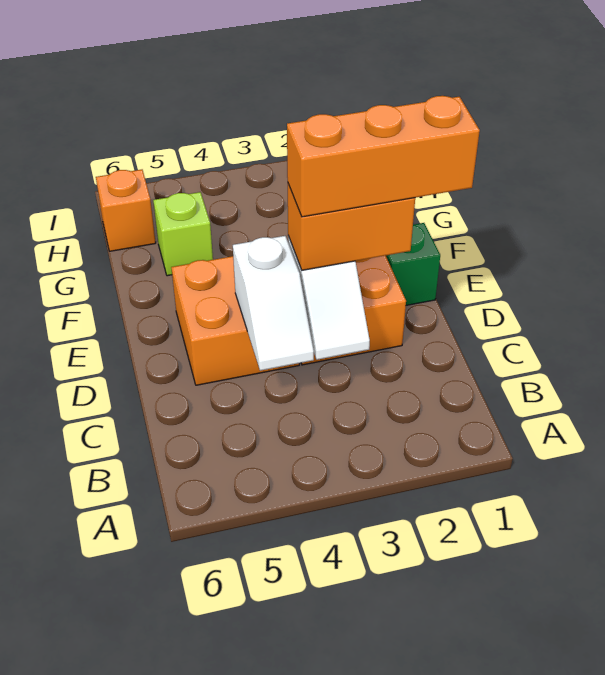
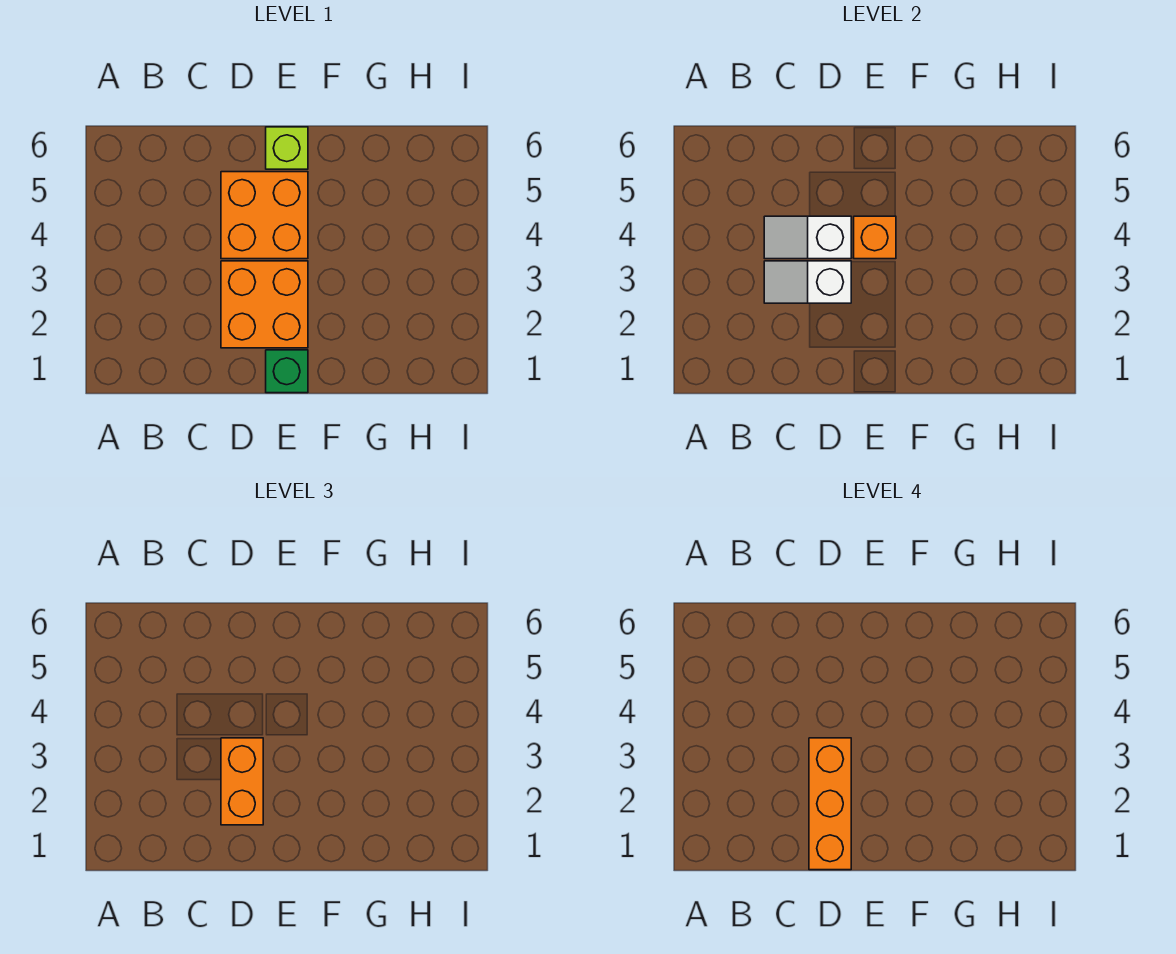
lime brick G5 level 1 -> lime brick E6 level 1
orange brick H6 level 1 -> orange brick E4 level 2

